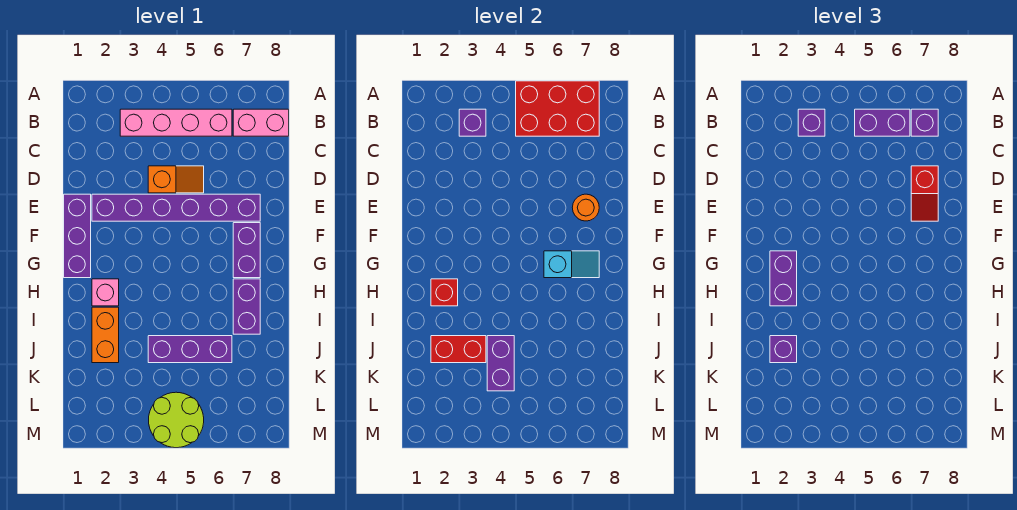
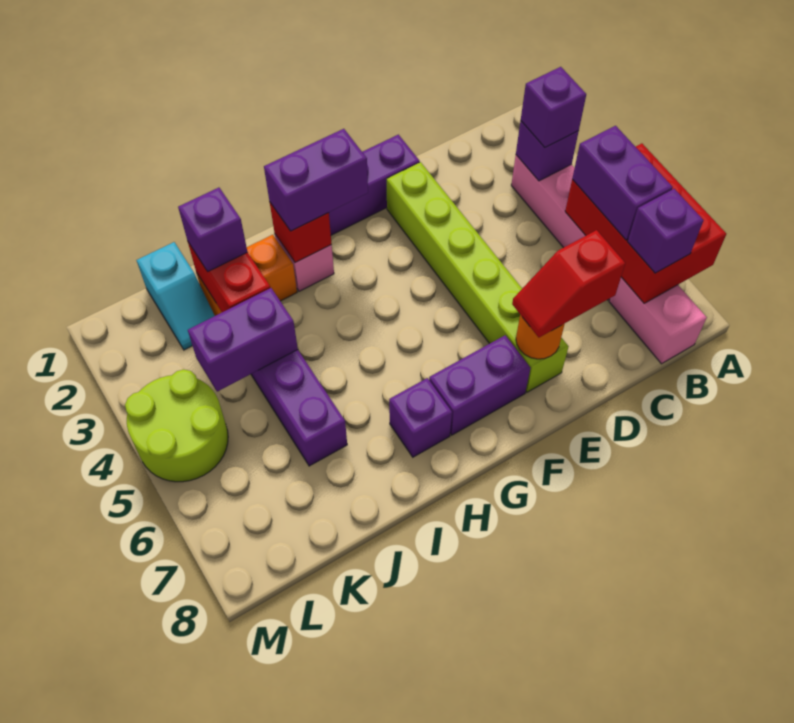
orange slope D4:D5 level 1 top 4 -> none
purple brick E2:E7 level 1 -> lime brick E2:E7 level 1
cyan slope G6:G7 level 2 top 6 -> cyan slope K1:K2 level 1 top 1
purple brick H7:I7 level 1 -> purple brick H7 level 1

